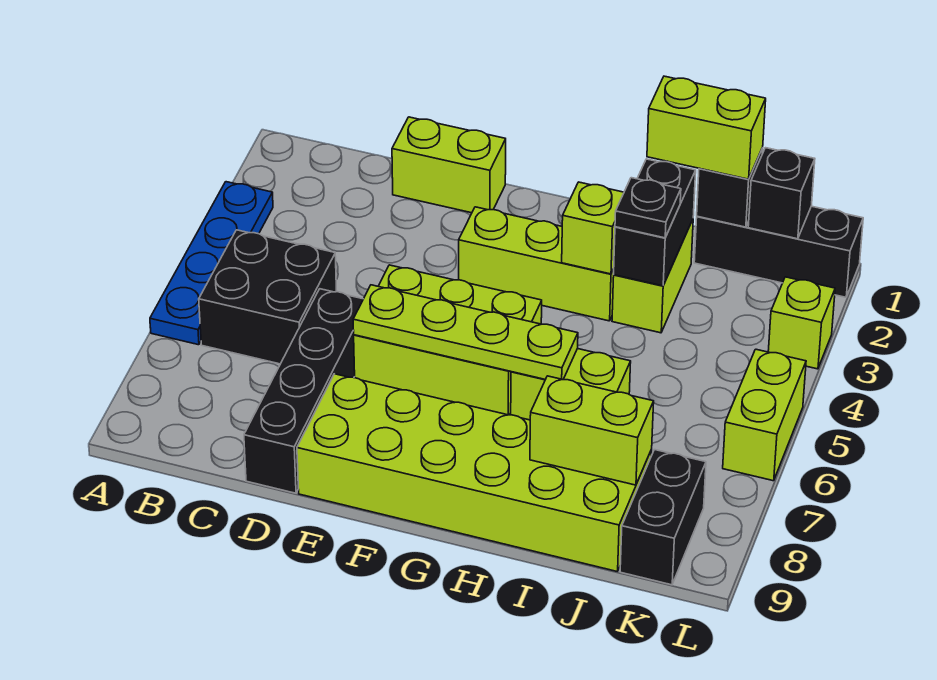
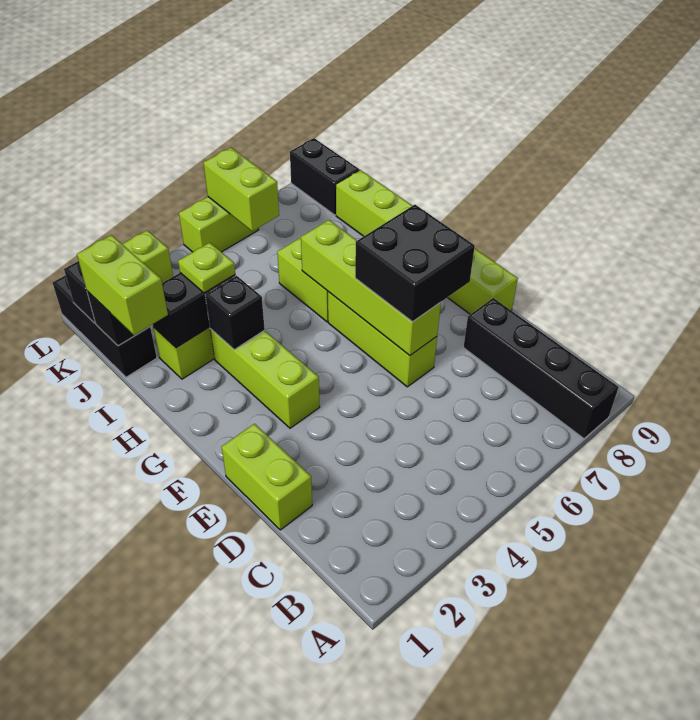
blue plate A3:A6 level 1 -> none
black brick B5:C6 level 1 -> black brick E6:F7 level 3
black brick D6:D9 level 1 -> black brick A8:D8 level 1
lime brick E5:G6 level 1 -> lime brick E6:G6 level 1
lime plate E6:H6 level 2 -> lime brick E6:H6 level 2
lime brick E8:J9 level 1 -> lime brick E9:J9 level 1
lime brick H3 level 2 -> black brick H3 level 2
black plate I3 level 3 -> lime plate I3 level 3
lime brick I8:J8 level 2 -> lime brick K6:L6 level 2
black brick K8:K9 level 1 -> black brick K9:L9 level 1

